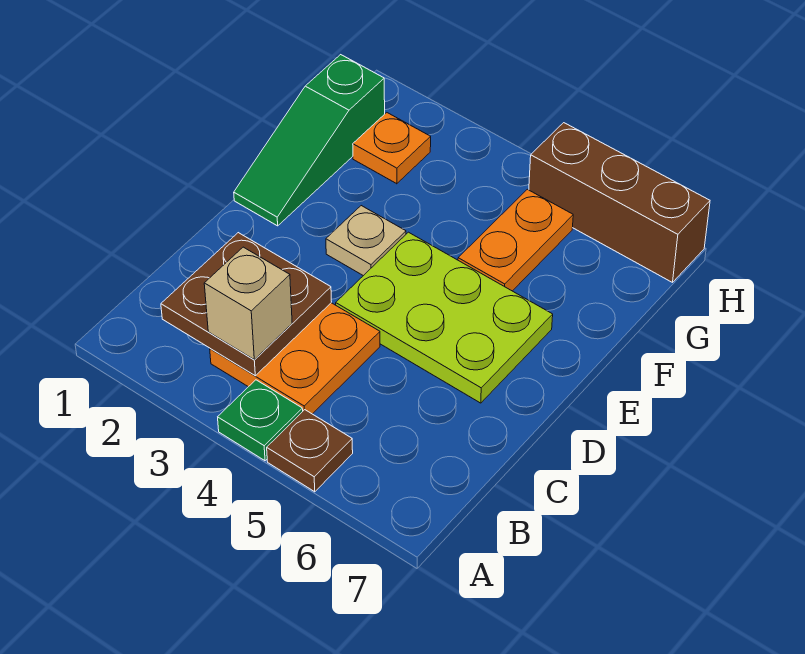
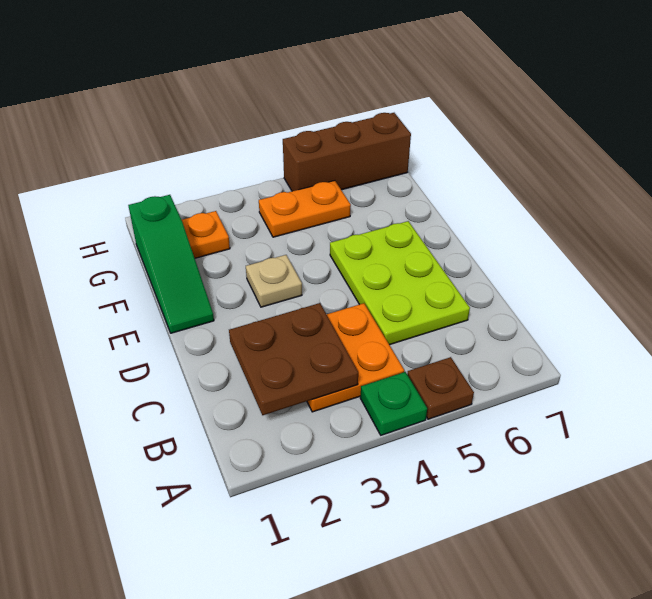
tan brick B3 level 3 -> none
lime plate D4:E6 level 1 -> lime plate C5:E6 level 1
orange plate F5:G5 level 1 -> orange plate G4:G5 level 1

